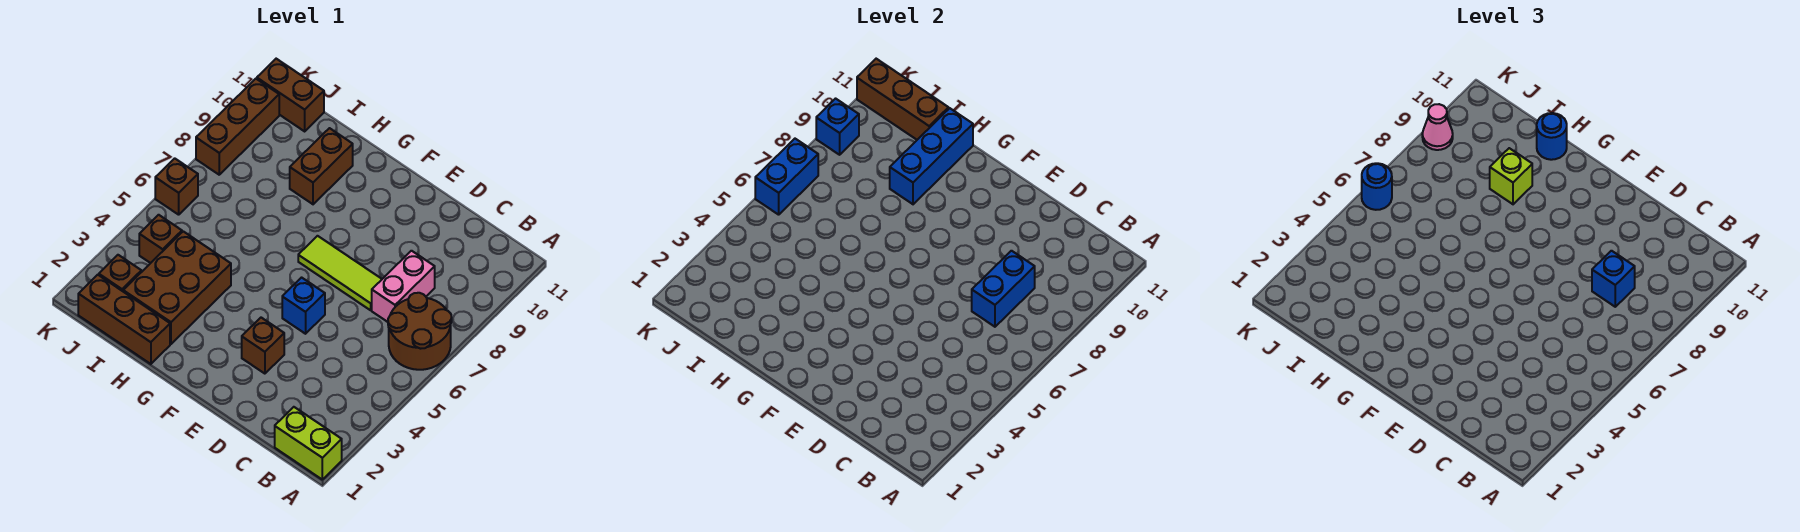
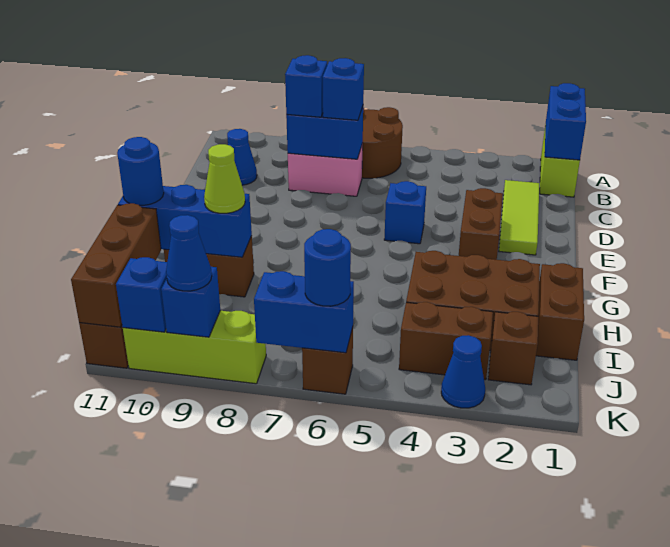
none -> blue brick A1:B1 level 2
none -> blue brick C7 level 3
none -> blue cone C10 level 1
lime tile D7:F7 level 1 -> lime tile C2:E2 level 1
brown brick E3 level 1 -> brown brick E3:F3 level 1
brown brick H1:J1 level 1 -> brown brick H1:I1 level 1
lime brick H9 level 3 -> lime cone H9 level 3
brown brick J4 level 1 -> brown brick J3:J4 level 1
none -> blue cone K3 level 1
brown brick K8:K10 level 1 -> lime brick K8:K10 level 1
pink cone K9 level 3 -> blue cone K9 level 3
none -> blue brick K10 level 2

